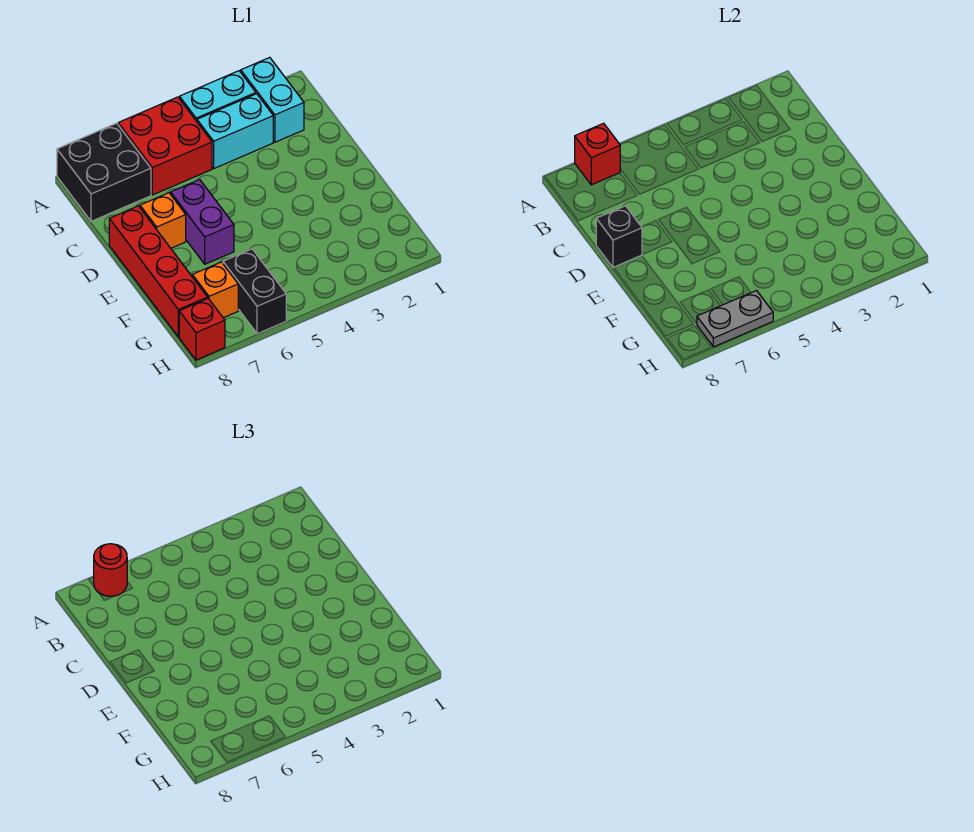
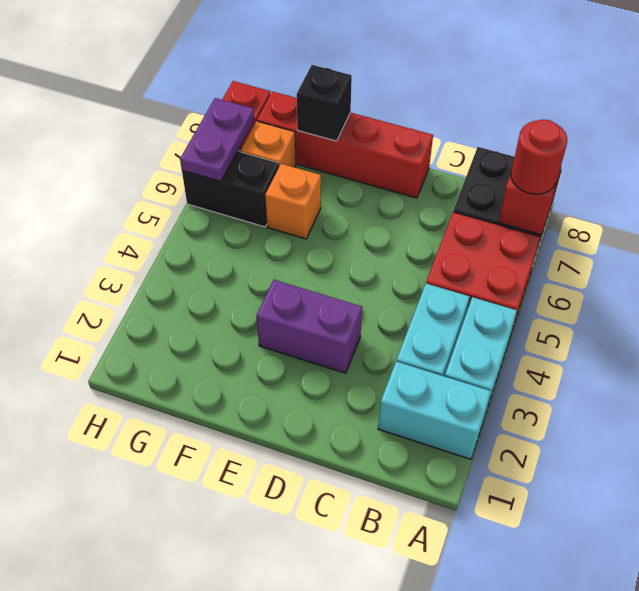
purple brick D6:E6 level 1 -> purple brick D3:E3 level 1
orange brick D7 level 1 -> orange brick F6 level 1
black brick D8 level 2 -> black brick F8 level 2
grey plate H6:H7 level 2 -> purple plate H6:H7 level 2

